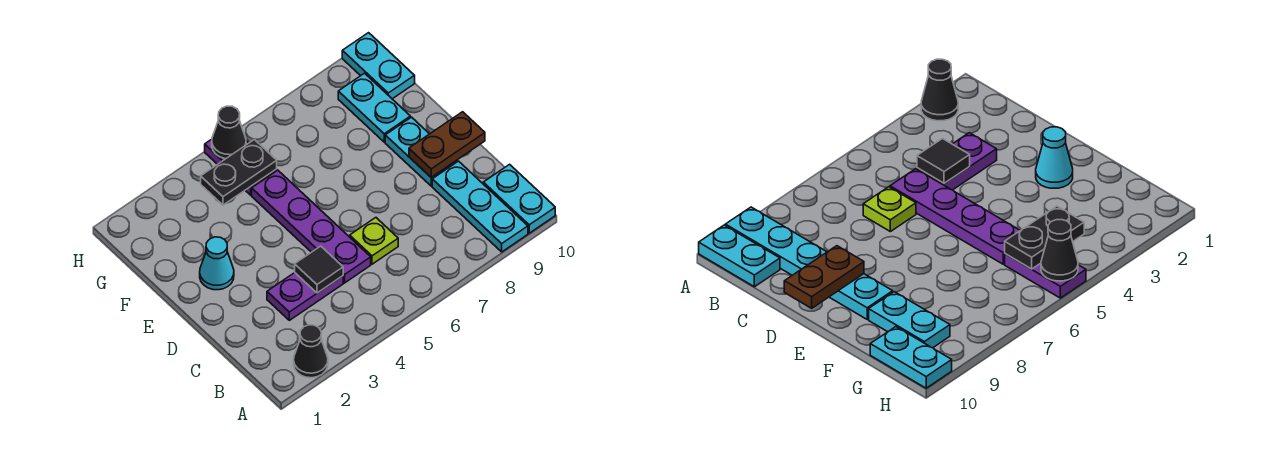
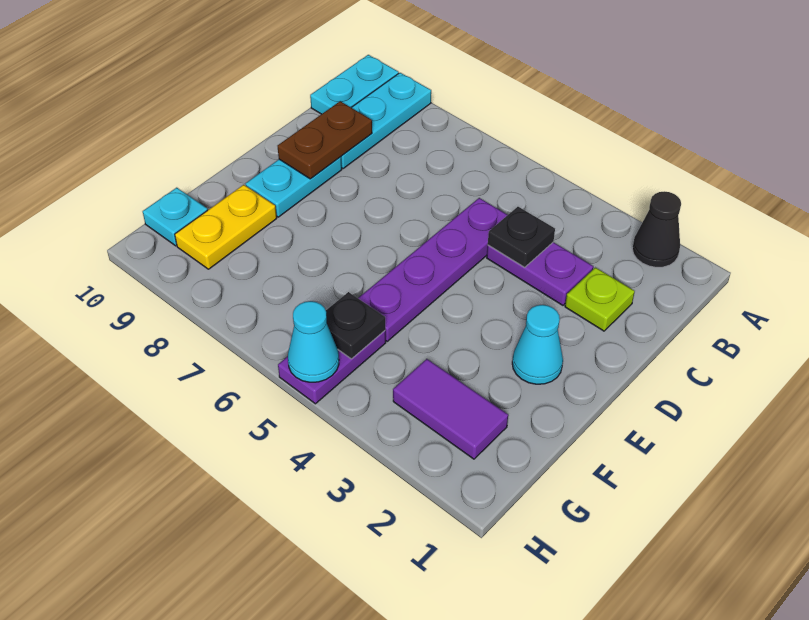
black tile C4 level 2 -> black plate C4 level 2
lime plate C6 level 1 -> lime plate C2 level 1
brown plate D9:D10 level 2 -> brown plate C9:D9 level 2
cyan plate F9:G9 level 1 -> yellow plate F9:G9 level 1
none -> purple tile G2:G3 level 1
black plate G4:G5 level 2 -> black plate G5 level 2
cyan plate G10:H10 level 1 -> cyan plate G10 level 1
black cone H5 level 2 -> cyan cone H5 level 2

